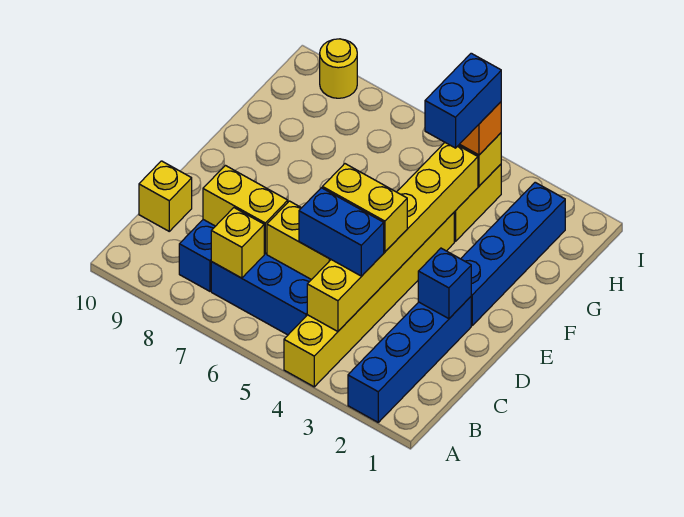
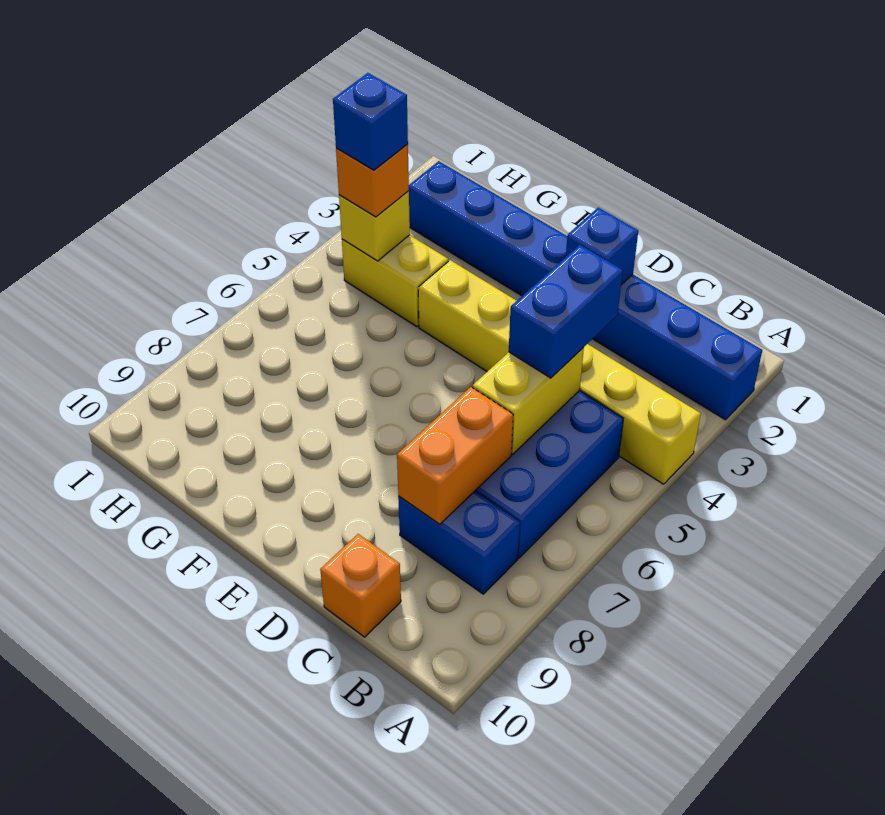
yellow brick B4:G4 level 2 -> none
yellow brick B7 level 2 -> none
yellow brick C7:C8 level 2 -> orange brick C7:C8 level 2
yellow brick C10 level 1 -> orange brick C10 level 1
yellow brick D4:D5 level 3 -> none
blue brick G4:H4 level 4 -> blue brick H4 level 4
yellow round brick I9 level 1 -> none

